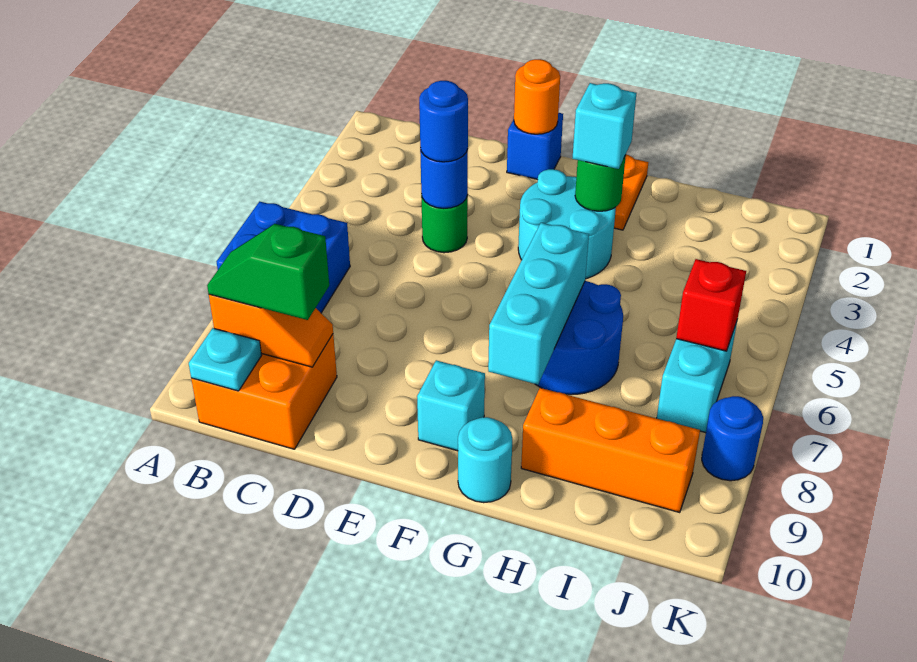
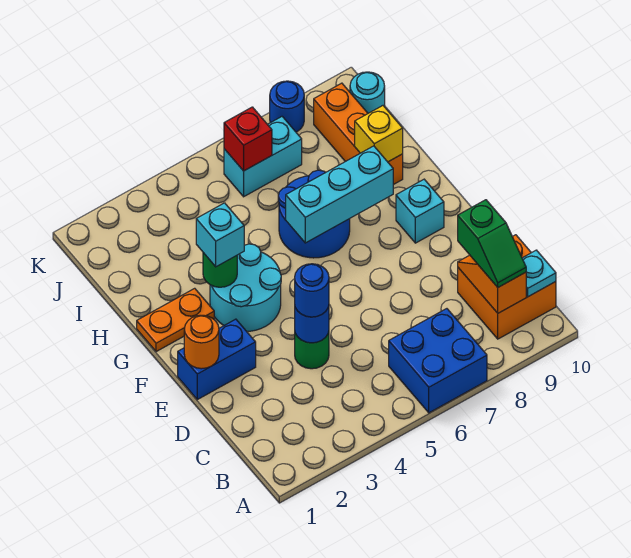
blue brick E1 level 1 -> blue brick E1:E2 level 1
cyan round brick G10 level 1 -> cyan round brick J10 level 1
none -> yellow brick H9 level 2

